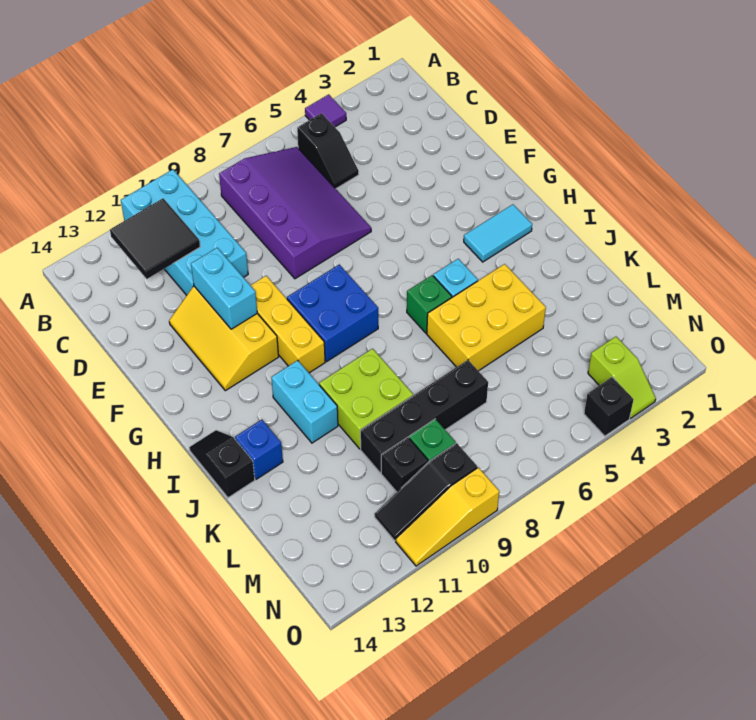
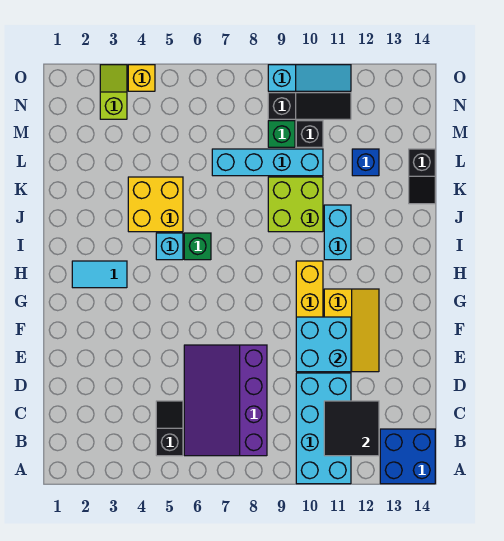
purple tile A4 level 1 -> none
cyan brick E11:F11 level 2 -> cyan brick E10:F11 level 2
blue brick G8:H9 level 1 -> blue brick A13:B14 level 1
black slope I14:J14 level 1 top J -> black slope K14:L14 level 1 top L
yellow brick J4:K6 level 1 -> yellow brick J4:K5 level 1
blue brick J13 level 1 -> blue brick L12 level 1
black brick L7:L10 level 1 -> cyan brick L7:L10 level 1
black brick O4 level 1 -> yellow brick O4 level 1
yellow slope O9:O11 level 1 top 9 -> cyan slope O9:O11 level 1 top 9

